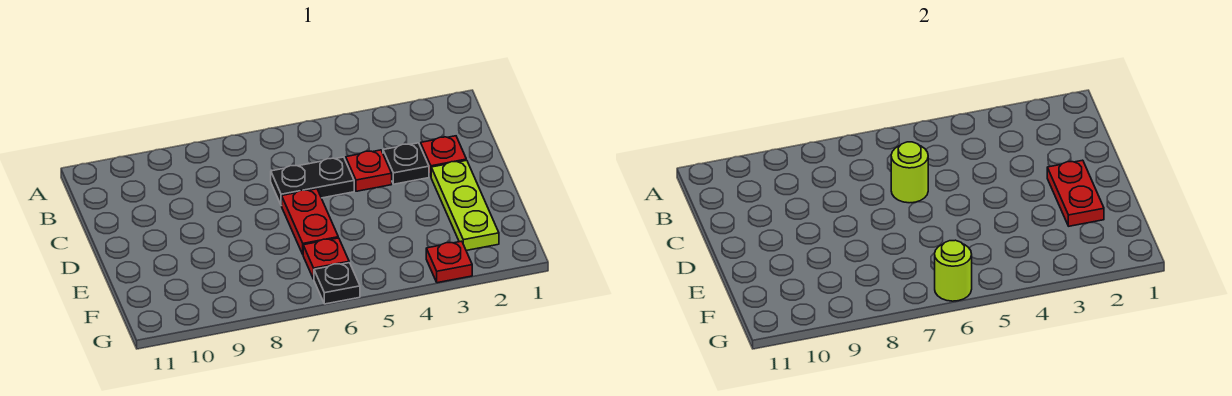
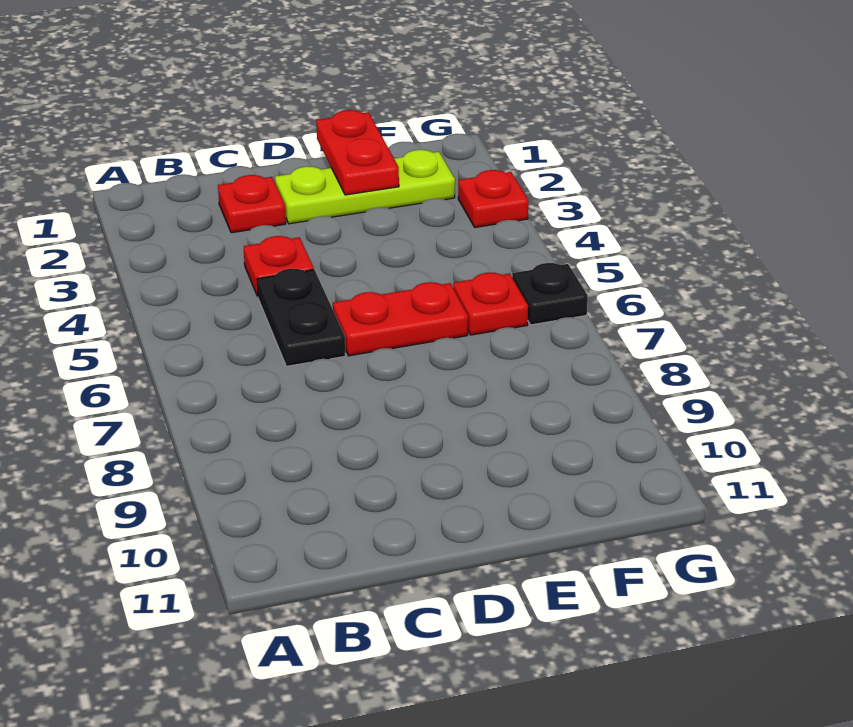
black plate C3 level 1 -> none
lime round brick C6 level 2 -> none
red plate D2:E2 level 2 -> red plate E1:E2 level 2
lime round brick G6 level 2 -> none

